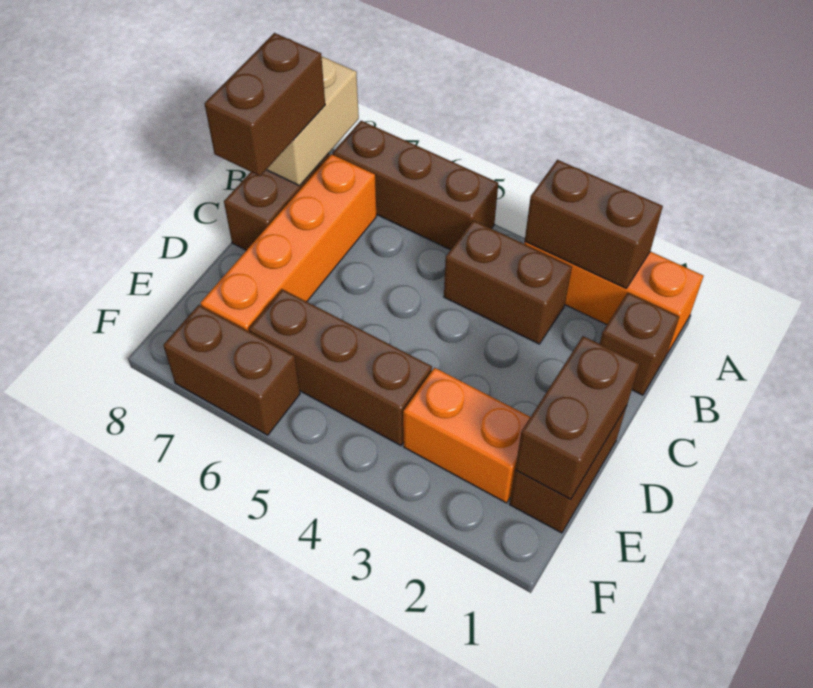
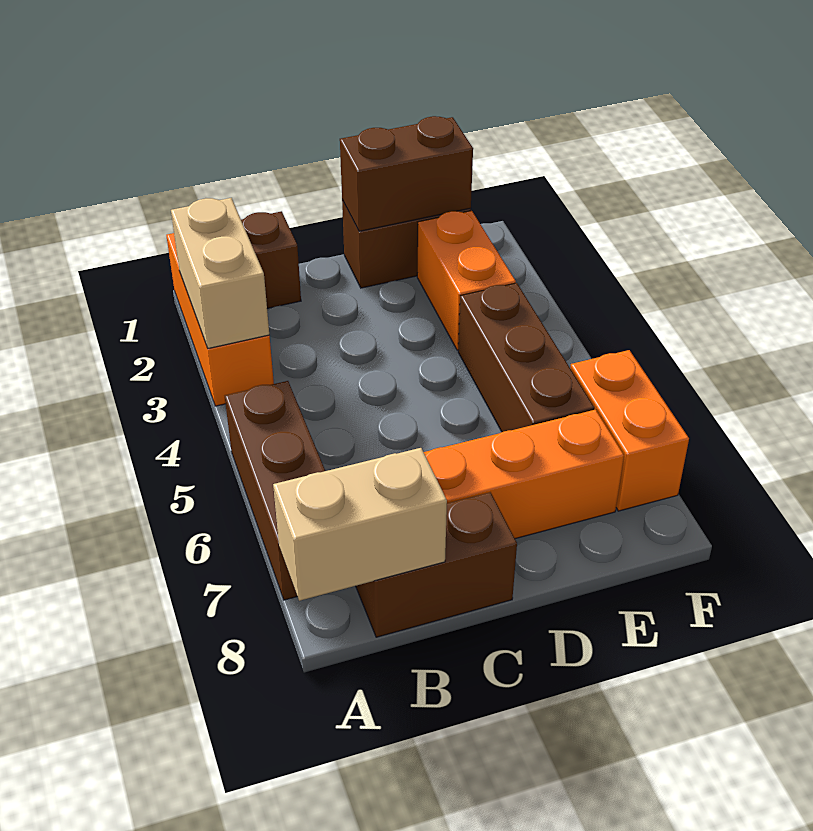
brown brick A2:A3 level 2 -> tan brick A2:A3 level 2
brown brick B3:B4 level 1 -> none
brown brick B8:C8 level 3 -> none
brown brick F6:F7 level 1 -> orange brick F6:F7 level 1

